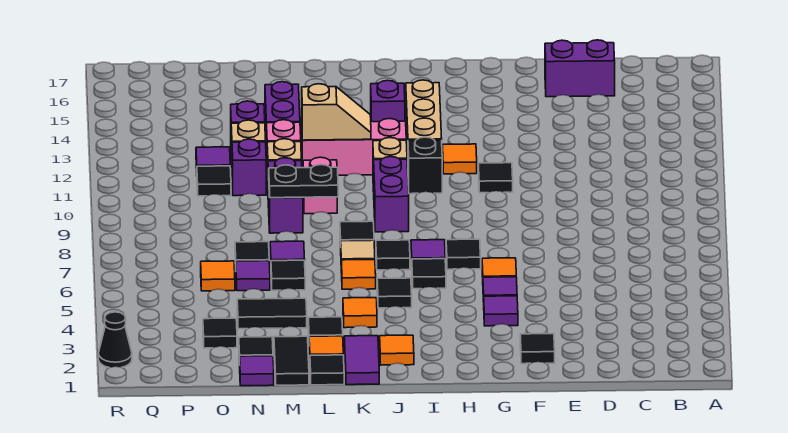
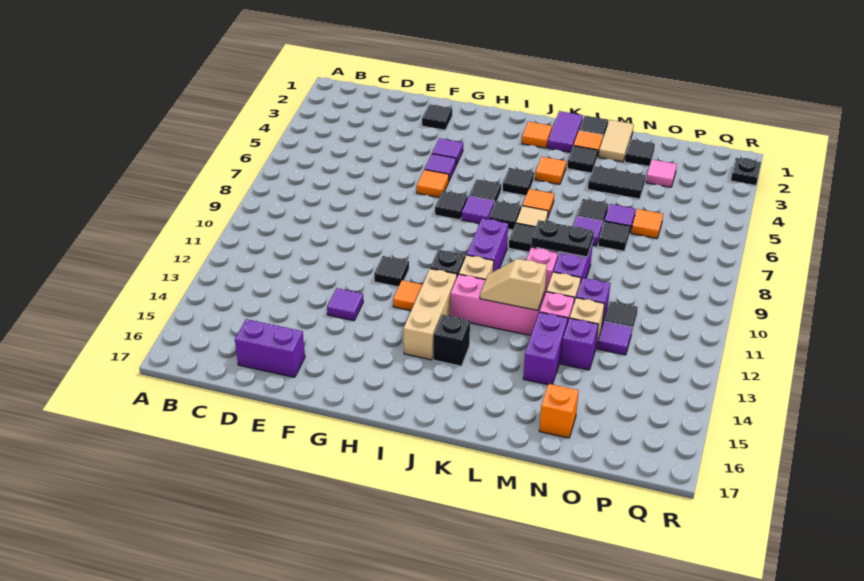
purple brick J14 level 1 -> black brick J14 level 1
black tile M1:M2 level 1 -> tan tile M1:M2 level 1
purple tile N1 level 1 -> purple tile F13 level 1
none -> orange brick N16 level 1
black tile O3 level 1 -> pink tile O3 level 1
black cone R2 level 1 -> black plate R2 level 1

